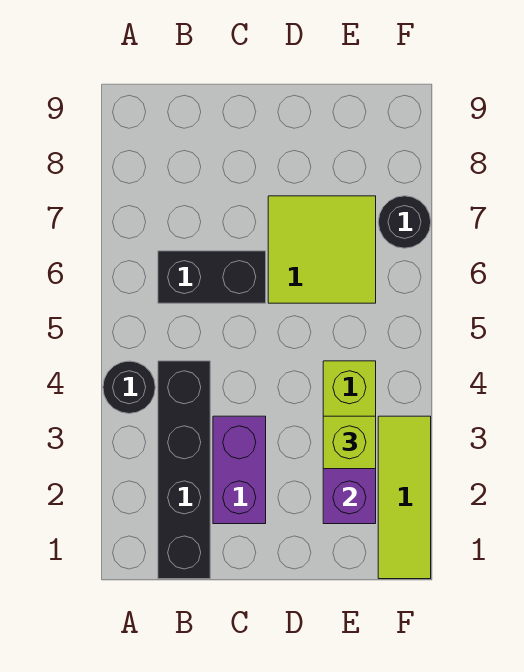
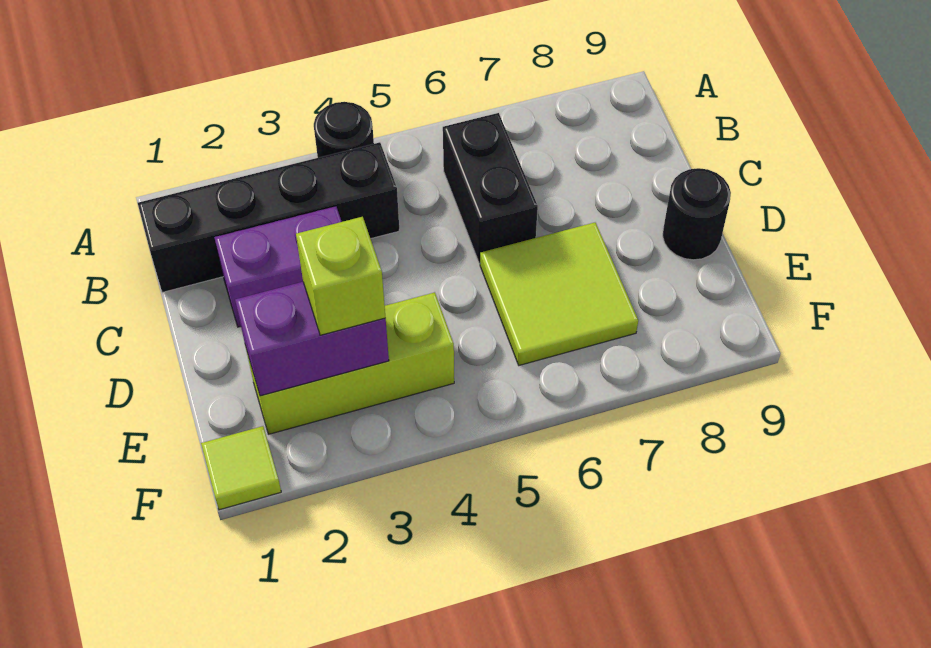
lime tile F1:F3 level 1 -> lime tile F1 level 1
black round brick F7 level 1 -> black round brick D9 level 1

